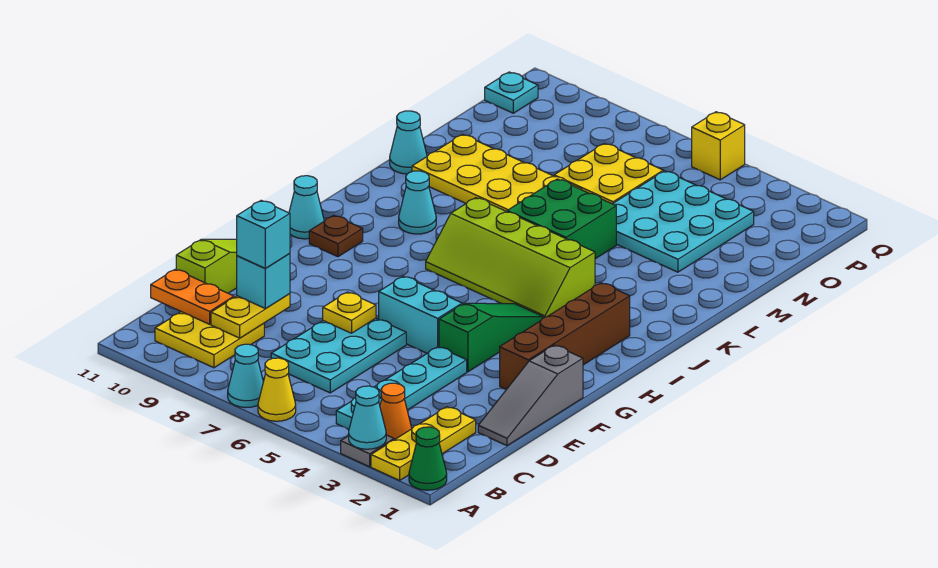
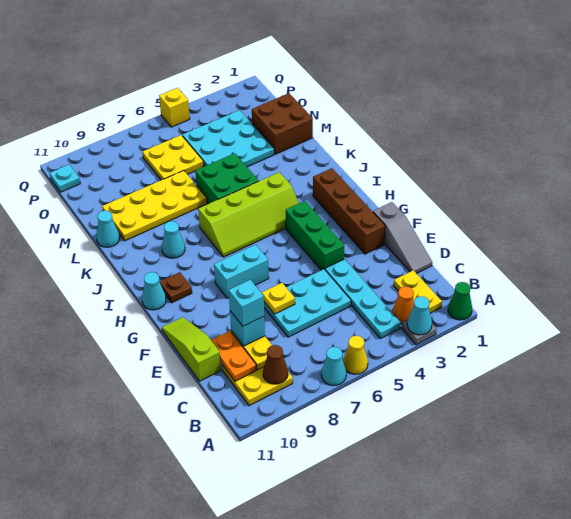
yellow plate A2:C2 level 1 -> yellow plate B2:C2 level 1
none -> brown cone B9 level 2
cyan plate C6:E7 level 1 -> cyan plate D5:E7 level 1
orange plate C10:C11 level 2 -> orange plate C10:D10 level 2
green slope F4:H4 level 1 top F -> green brick F4:H4 level 1
cyan brick F5:F6 level 1 -> cyan brick G7:G8 level 1
none -> brown brick M1:N2 level 1

